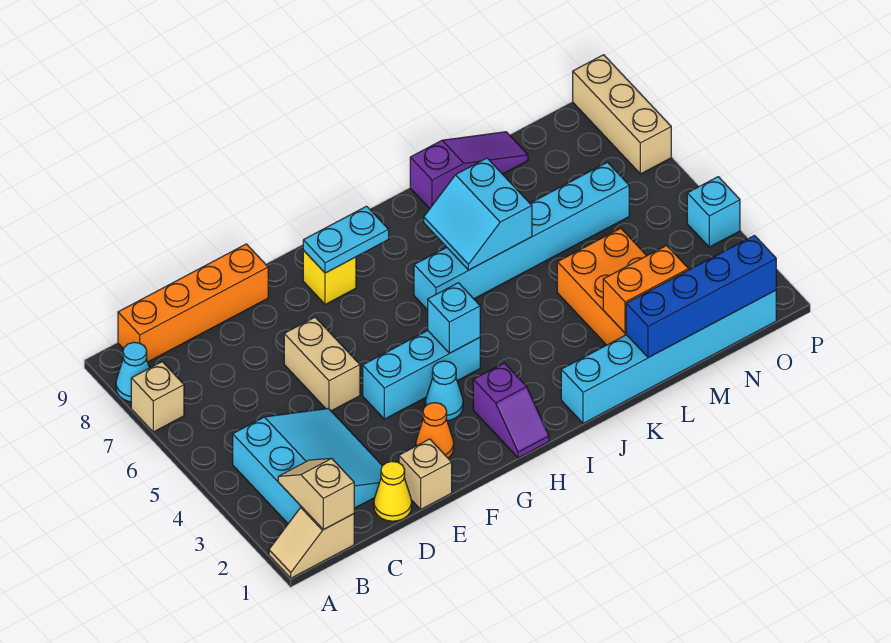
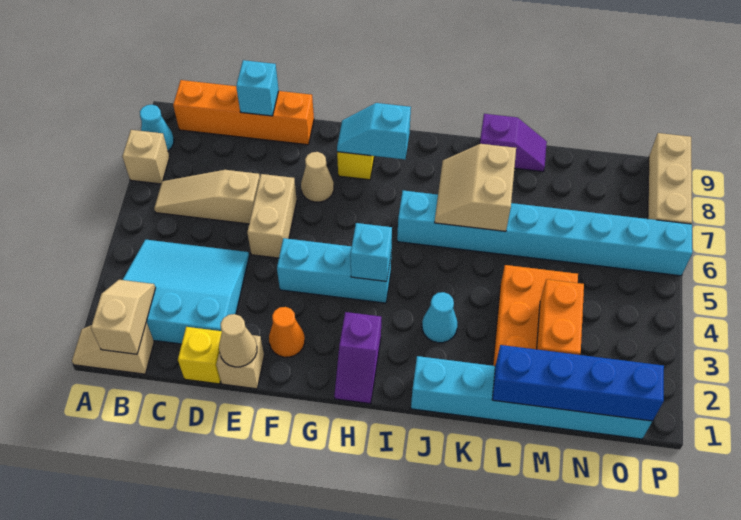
cyan slope B2:D4 level 1 top B -> cyan slope B2:D4 level 1 top 2
none -> tan slope B6:D6 level 1 top D
yellow cone D1 level 1 -> yellow brick D1 level 1
none -> tan cone E1 level 2
none -> tan cone F7 level 1
cyan cone G3 level 1 -> cyan cone J3 level 1
cyan plate G8:H8 level 2 -> cyan slope G8:H8 level 2 top H
cyan brick I6:N6 level 1 -> cyan brick I6:P6 level 1
cyan slope J6:K7 level 2 top K -> tan slope J6:K7 level 2 top K
purple slope K9:M9 level 1 top K -> purple slope K9:L9 level 1 top K
orange brick L2:M2 level 2 -> orange brick M2:M3 level 2
cyan brick P4 level 1 -> cyan brick D9 level 2

